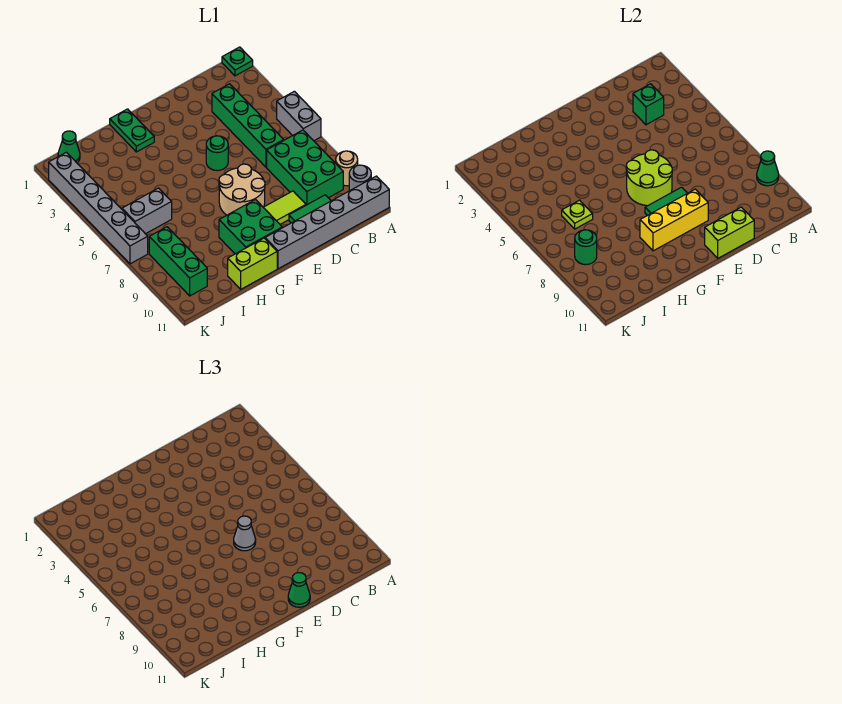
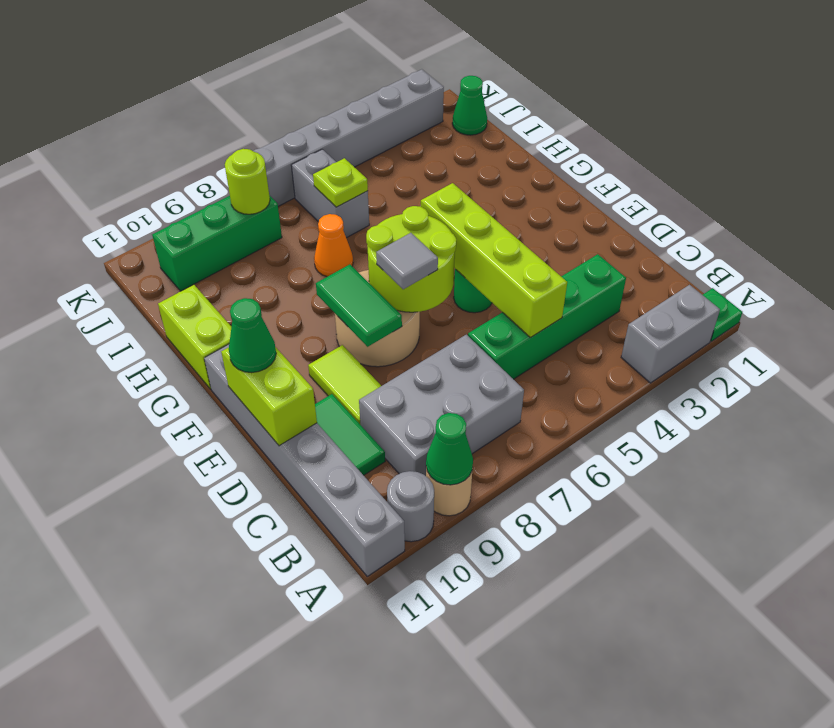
grey brick A5:A6 level 1 -> grey brick A2:A3 level 1
green brick B7:C9 level 1 -> grey brick B7:C9 level 1
green brick C3 level 2 -> none
none -> lime brick C5:F5 level 2
grey cone E7 level 3 -> grey tile E7 level 3
yellow brick E9:G9 level 2 -> none
green brick F9:G10 level 1 -> none
green plate G1:G2 level 1 -> none
none -> orange cone H7 level 1
green round brick J8 level 2 -> lime round brick J8 level 2

